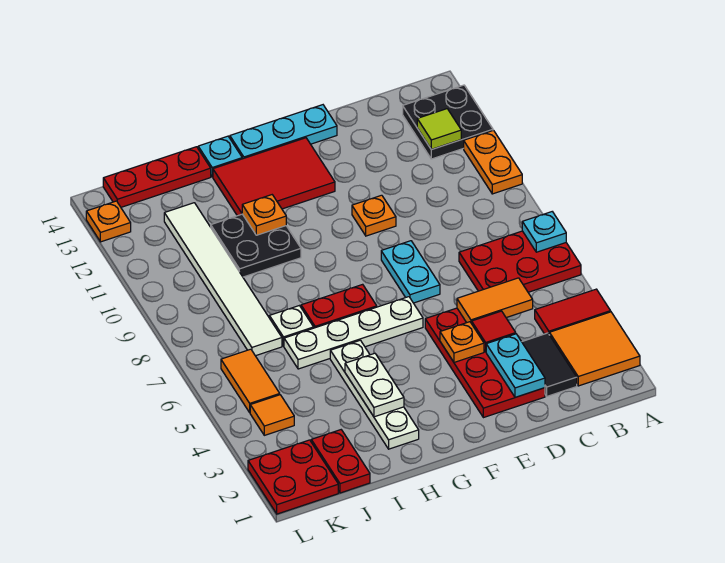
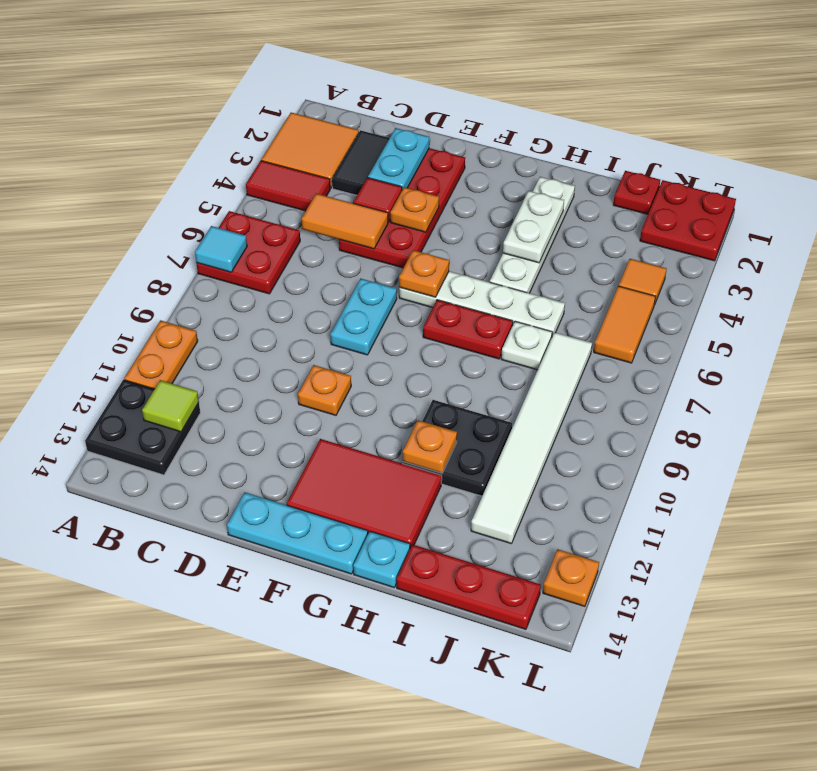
red plate A6:C7 level 1 -> red plate A6:B7 level 1
cyan plate A7 level 2 -> cyan tile A7 level 2
none -> orange plate F6 level 2
red plate J1:J2 level 1 -> red plate J1 level 1

